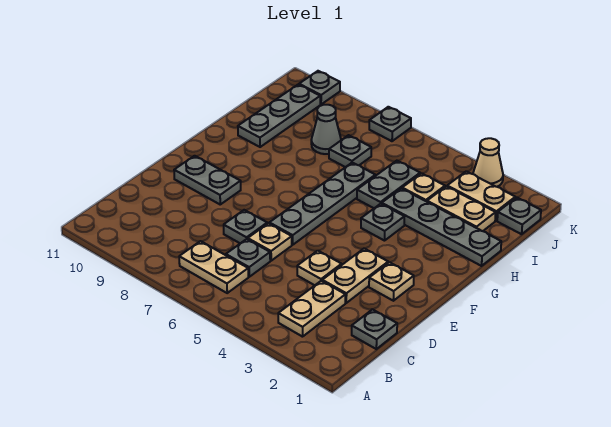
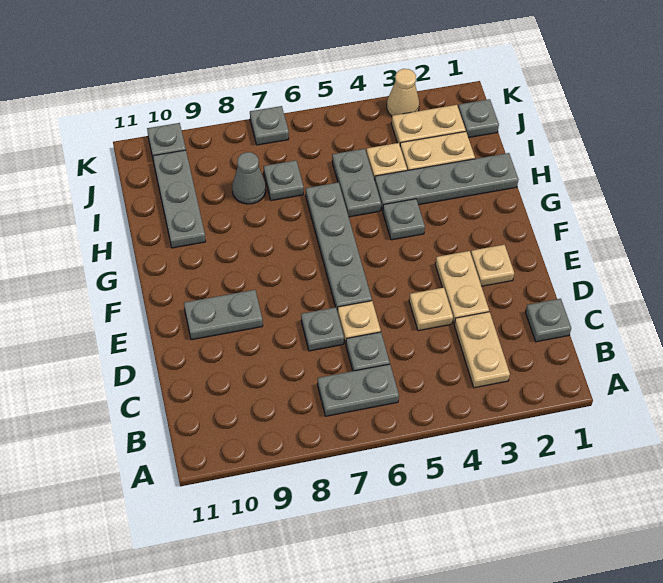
tan plate B6:B7 level 1 -> grey plate B6:B7 level 1

